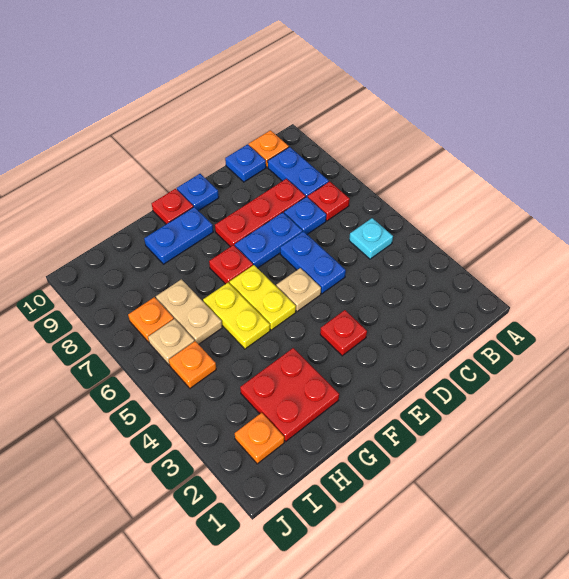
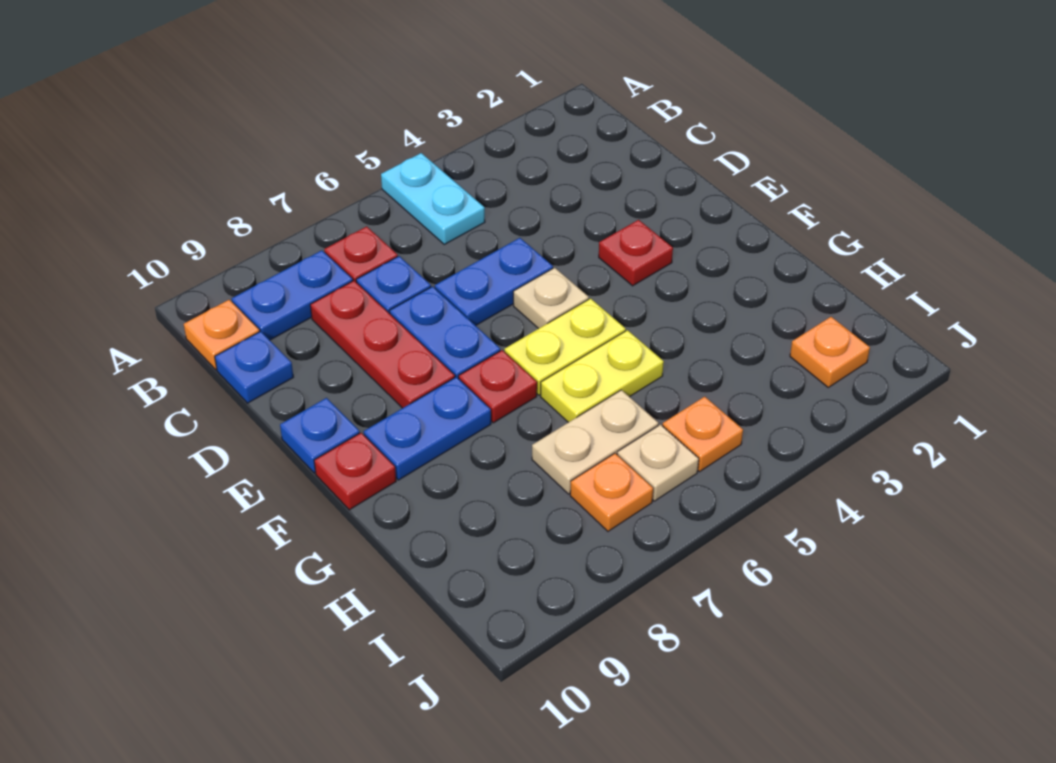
cyan plate B5 level 1 -> cyan plate A5:B5 level 1
blue plate F9:G9 level 1 -> blue plate F8:F9 level 1
red plate G2:H3 level 1 -> none

